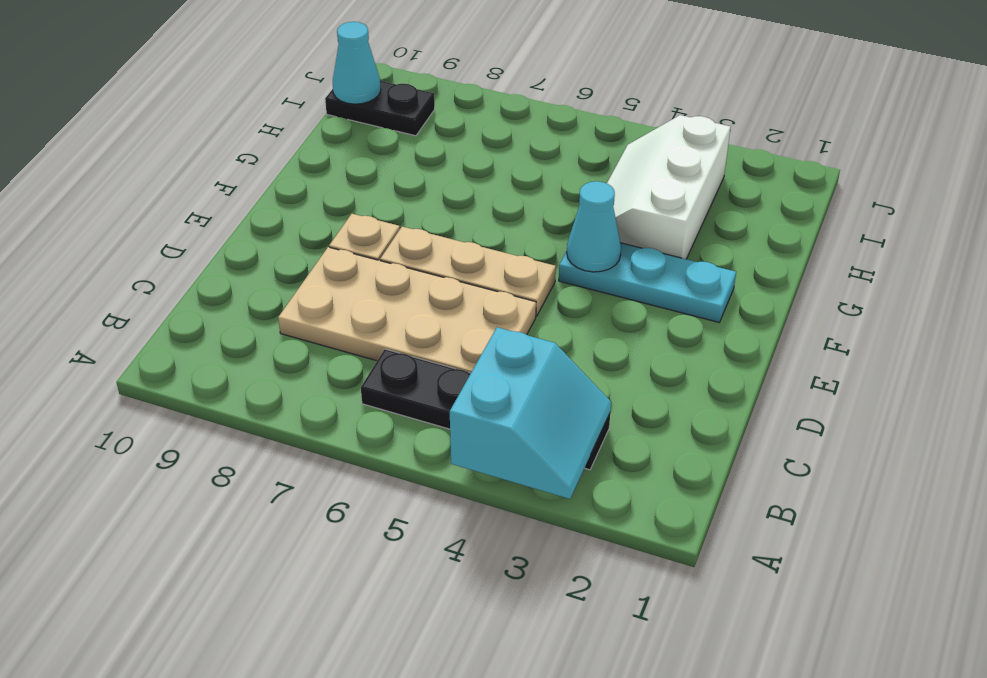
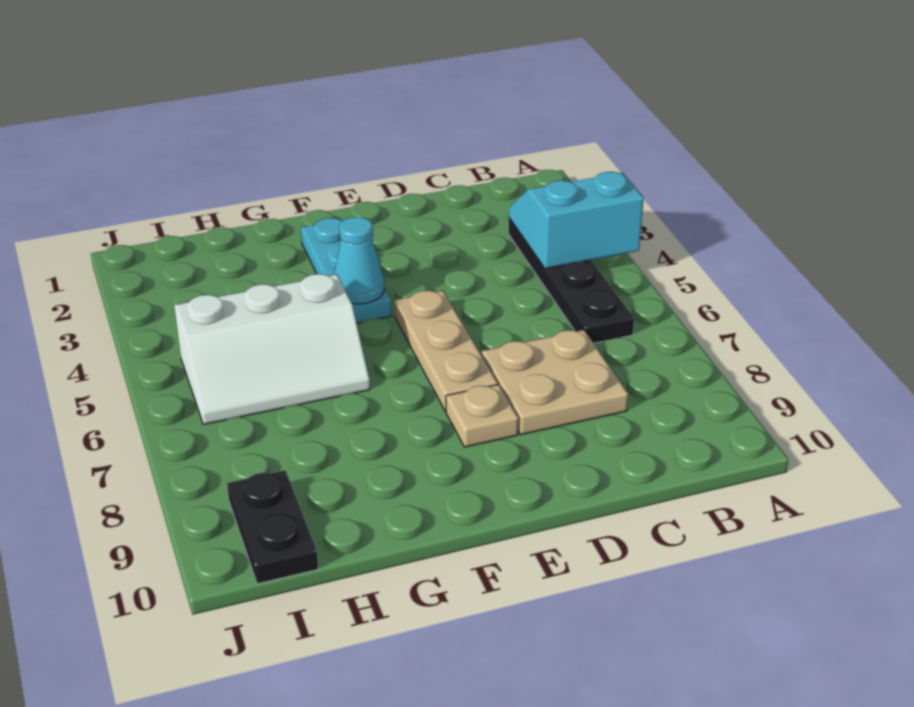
tan plate C5:D8 level 1 -> tan plate C7:D8 level 1
white slope G3:I4 level 1 top 3 -> white slope G5:I6 level 1 top 5
cyan cone I10 level 2 -> none

